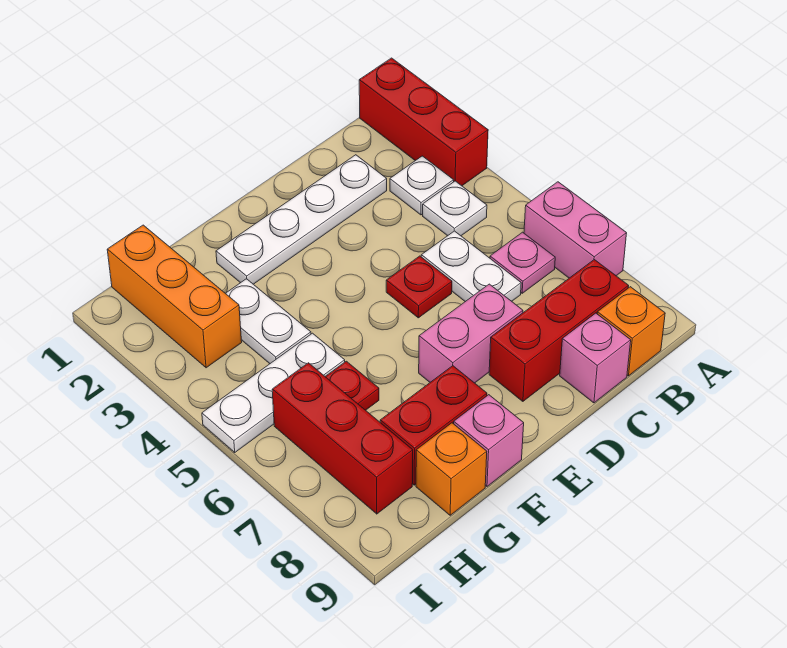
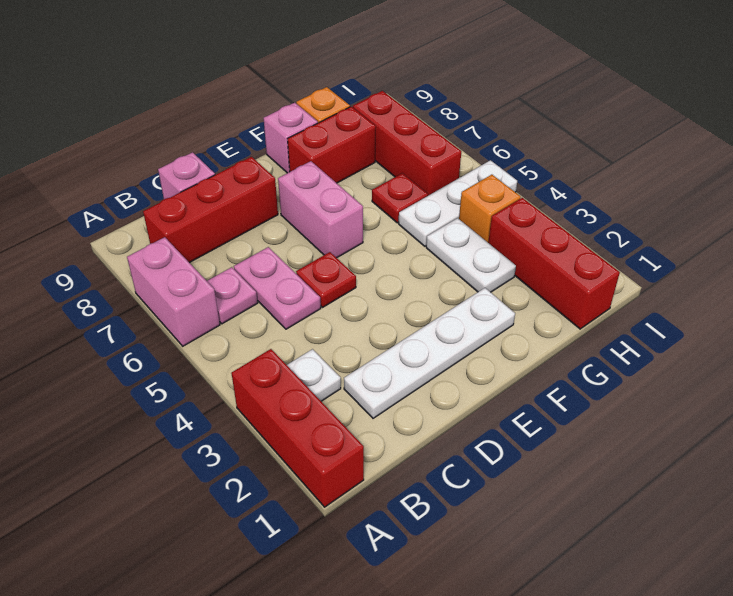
white plate B4 level 1 -> none
orange brick B9 level 1 -> orange brick H4 level 1
white plate C5:C6 level 1 -> pink plate C5:C6 level 1
pink brick D7:E7 level 1 -> pink brick E6:E7 level 1
orange brick H1:H3 level 1 -> red brick H1:H3 level 1

